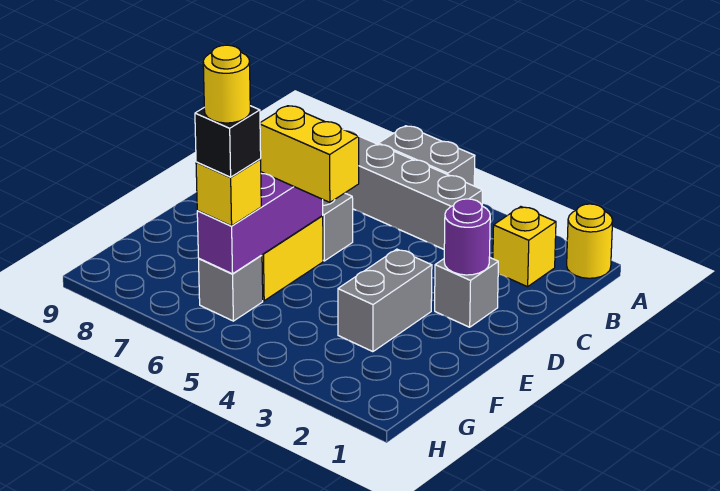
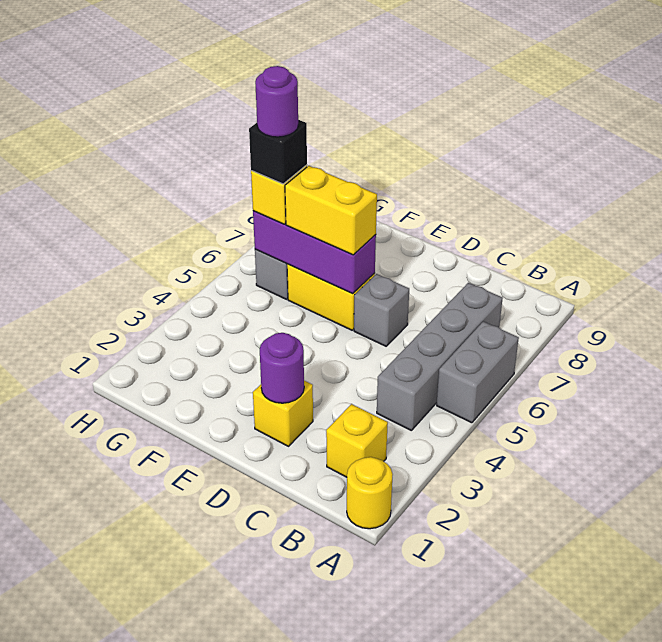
grey brick D2 level 1 -> yellow brick D2 level 1
grey brick E3:F3 level 1 -> none
yellow brick E5:E6 level 3 -> yellow brick E6:F6 level 3
yellow round brick G6 level 5 -> purple round brick G6 level 5

